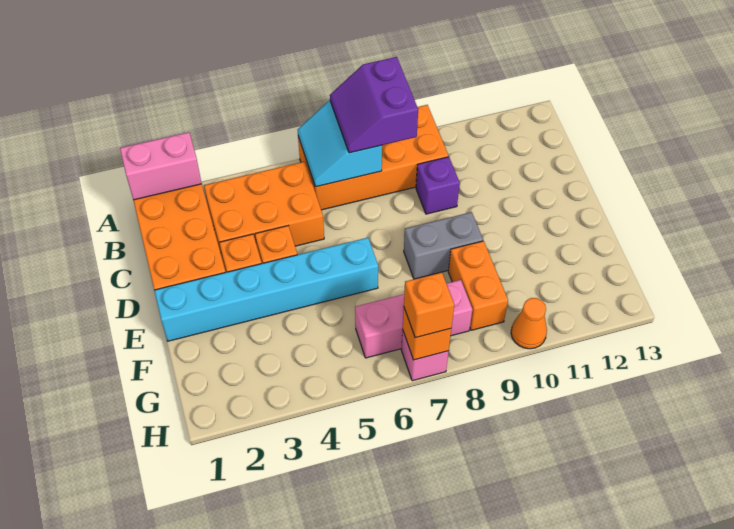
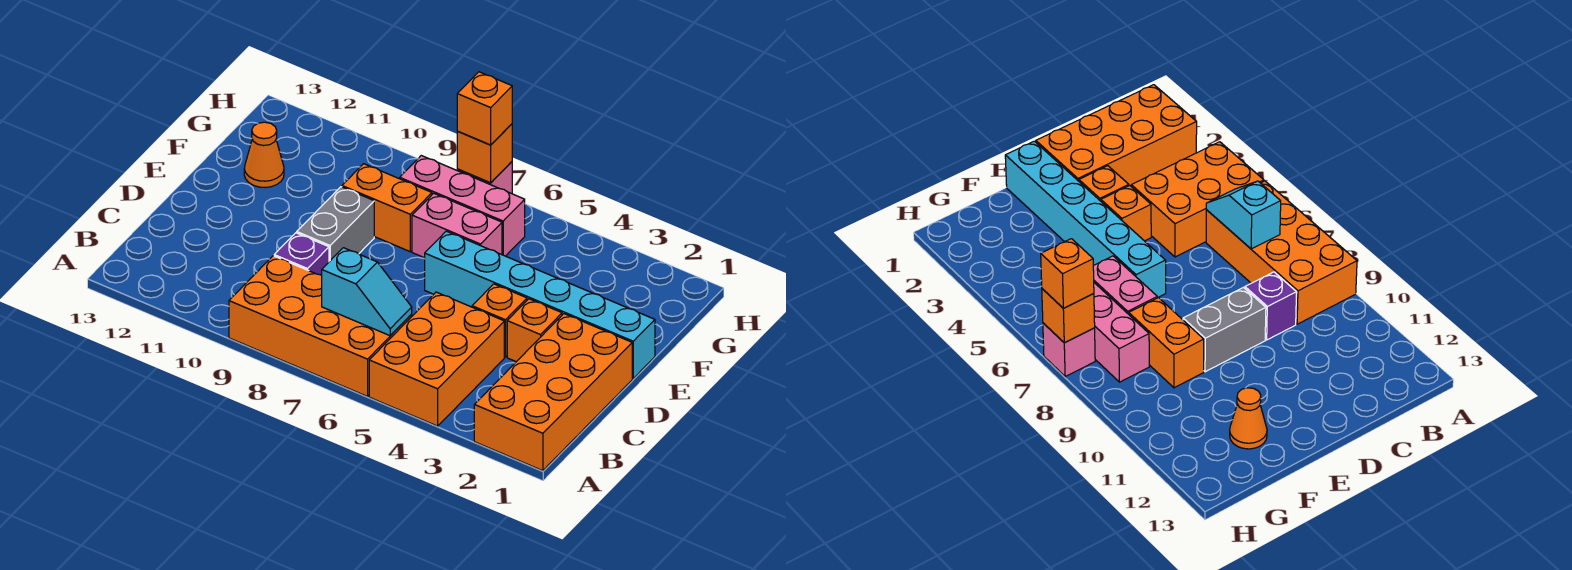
pink brick A1:A2 level 2 -> pink brick F6:F7 level 1
cyan slope A6:B7 level 2 top 7 -> cyan slope B6:B7 level 2 top 7
purple slope A7:B8 level 3 top 8 -> none
orange brick B3:C5 level 1 -> orange brick A4:C5 level 1
grey brick E8:E9 level 1 -> grey brick D9:E9 level 1
orange brick F9:G9 level 1 -> orange brick F8:F9 level 1
orange cone H10 level 1 -> orange cone F12 level 1

